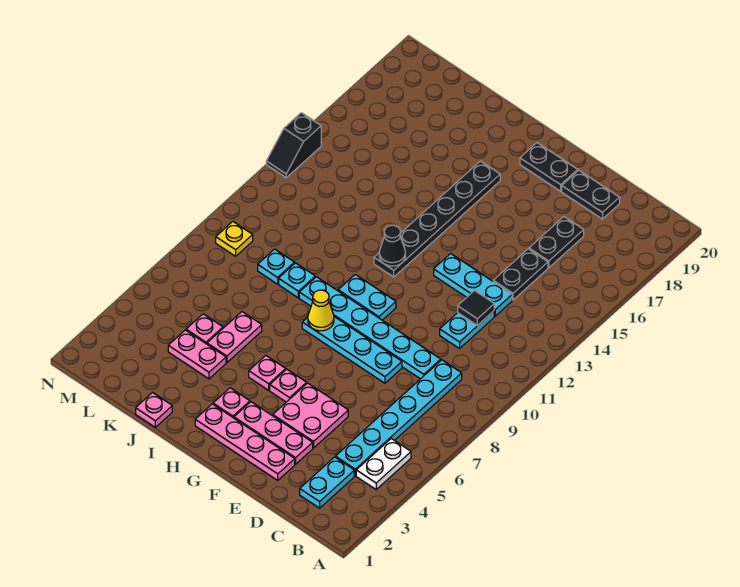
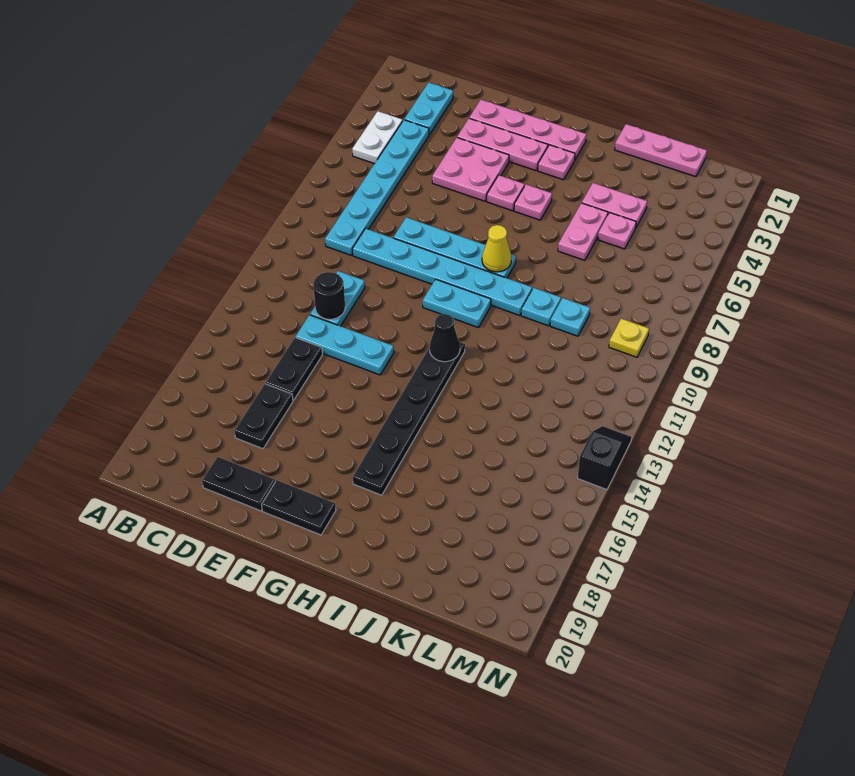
black tile D12 level 2 -> black round brick D12 level 2
pink plate J1 level 1 -> pink plate J1:L1 level 1

